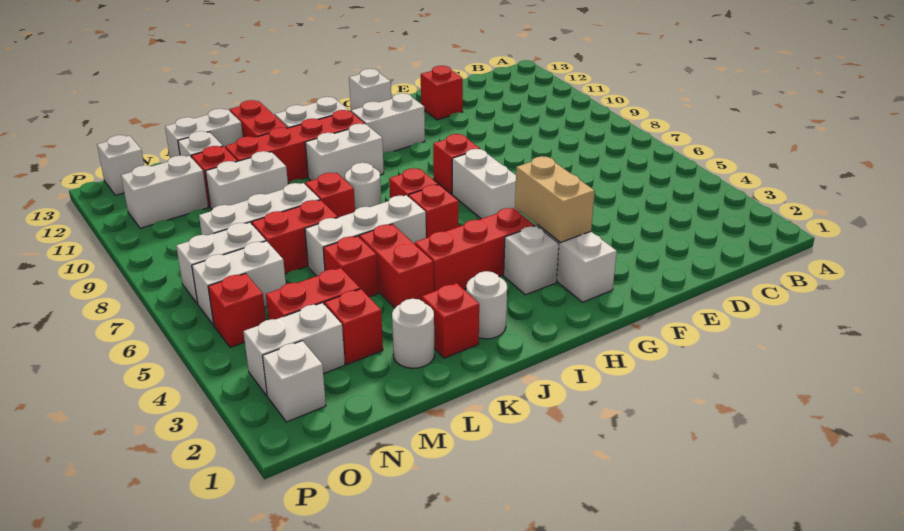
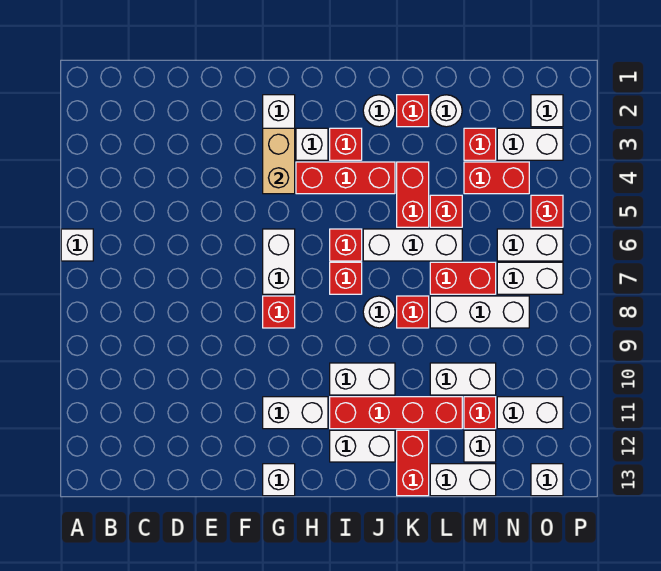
none -> white brick A6 level 1
red brick E12 level 1 -> red brick I3 level 1

